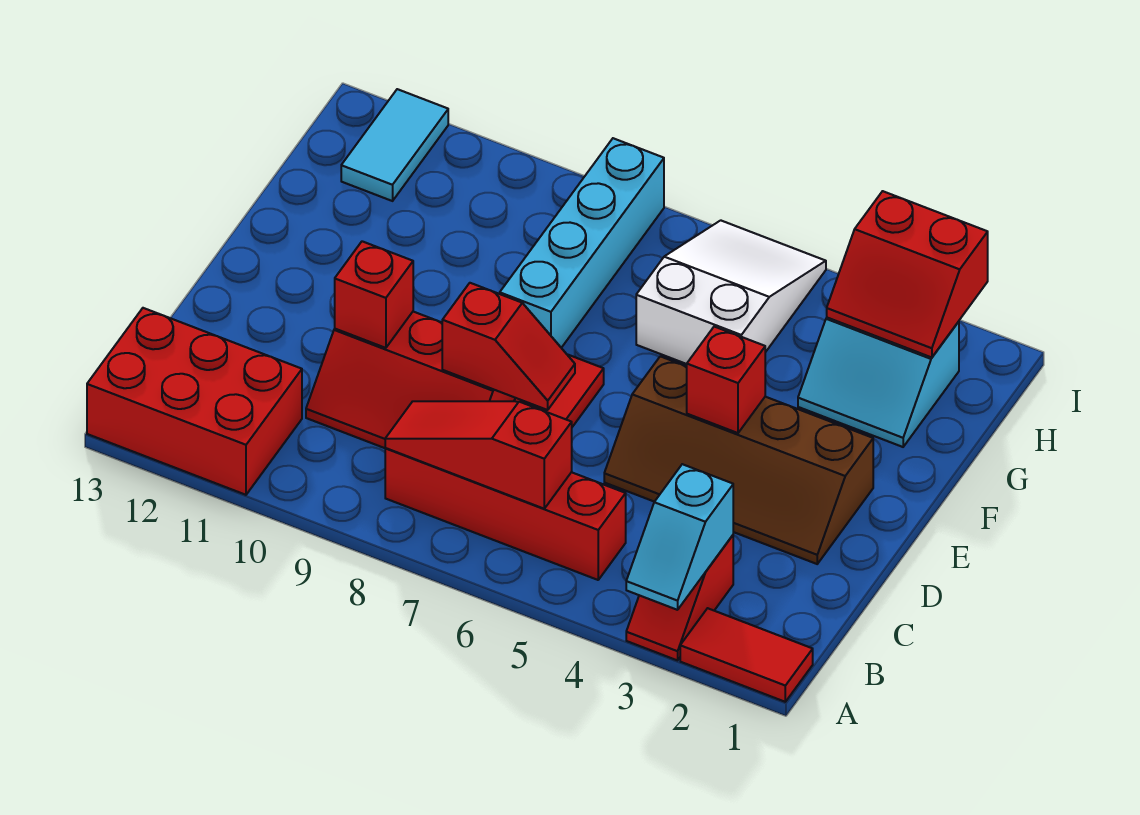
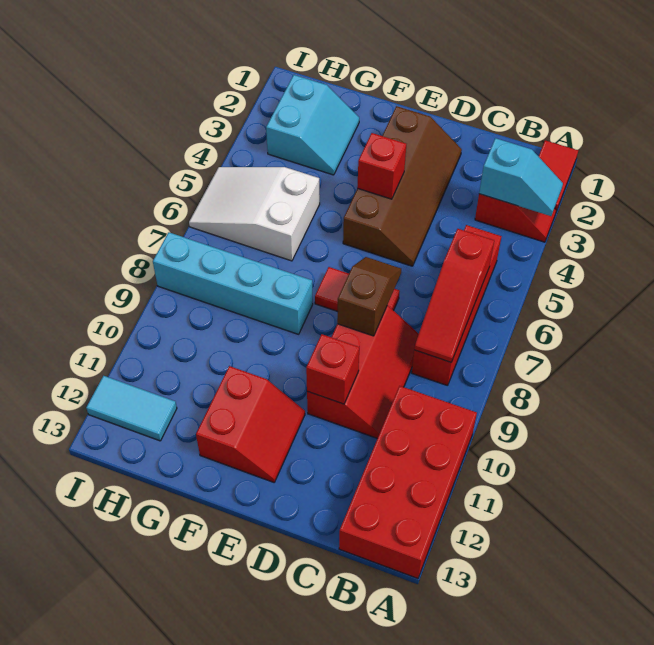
red brick A11:B13 level 1 -> red brick A10:B13 level 1
red slope D7:D8 level 2 top 8 -> brown slope D7:D8 level 2 top 8
red slope H2:I3 level 2 top I -> red slope E11:F12 level 1 top F

